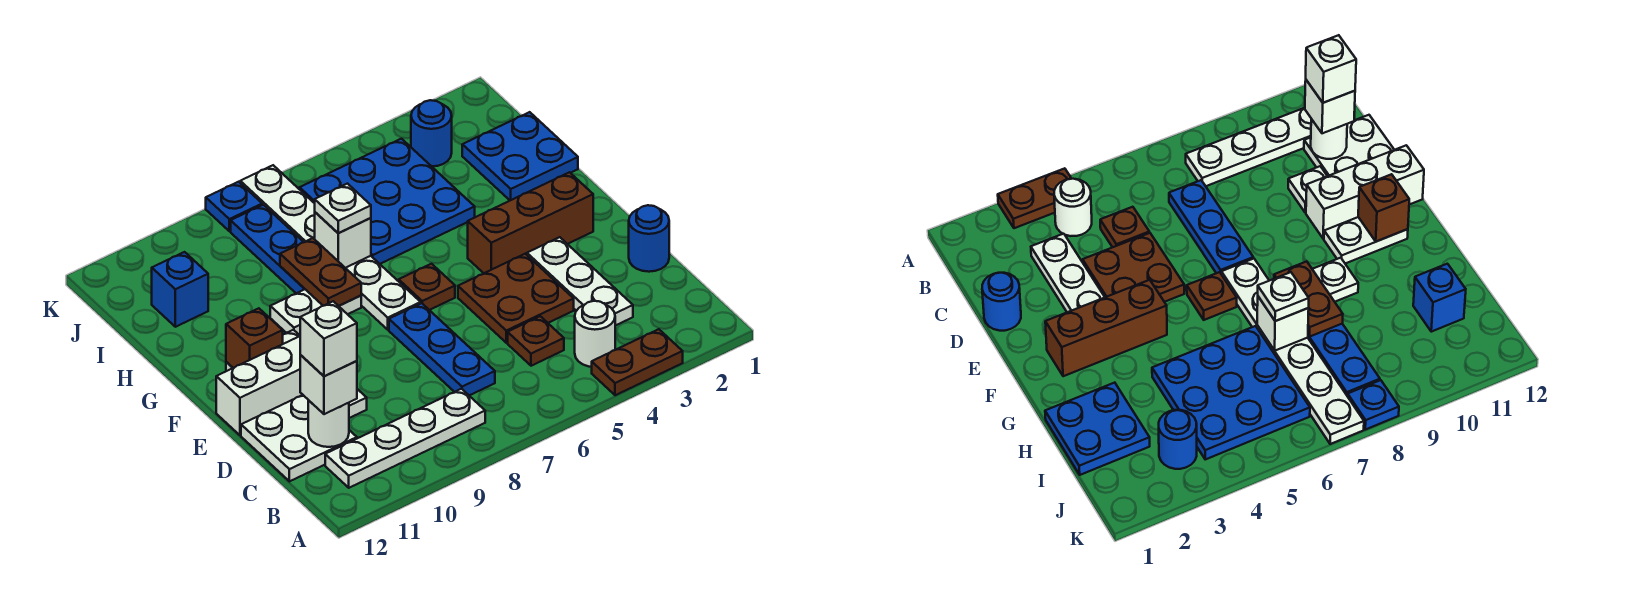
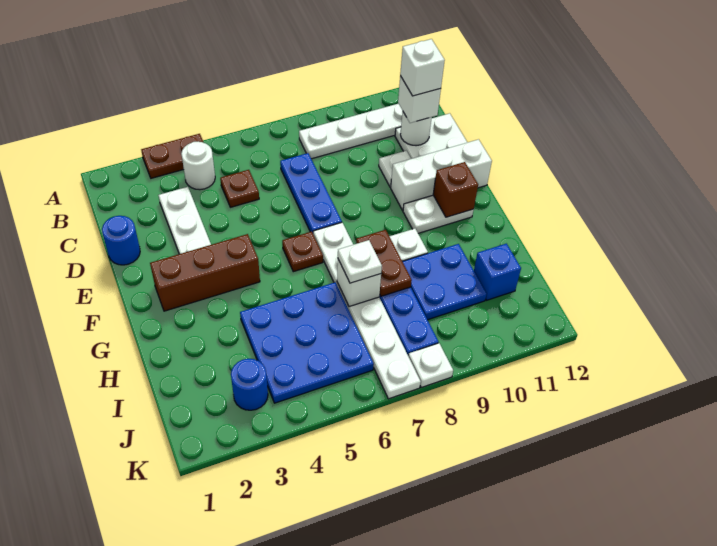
brown plate D4:E5 level 1 -> none
blue plate H1:I2 level 1 -> blue plate H9:I10 level 1
blue plate K8 level 1 -> white plate K8 level 1

